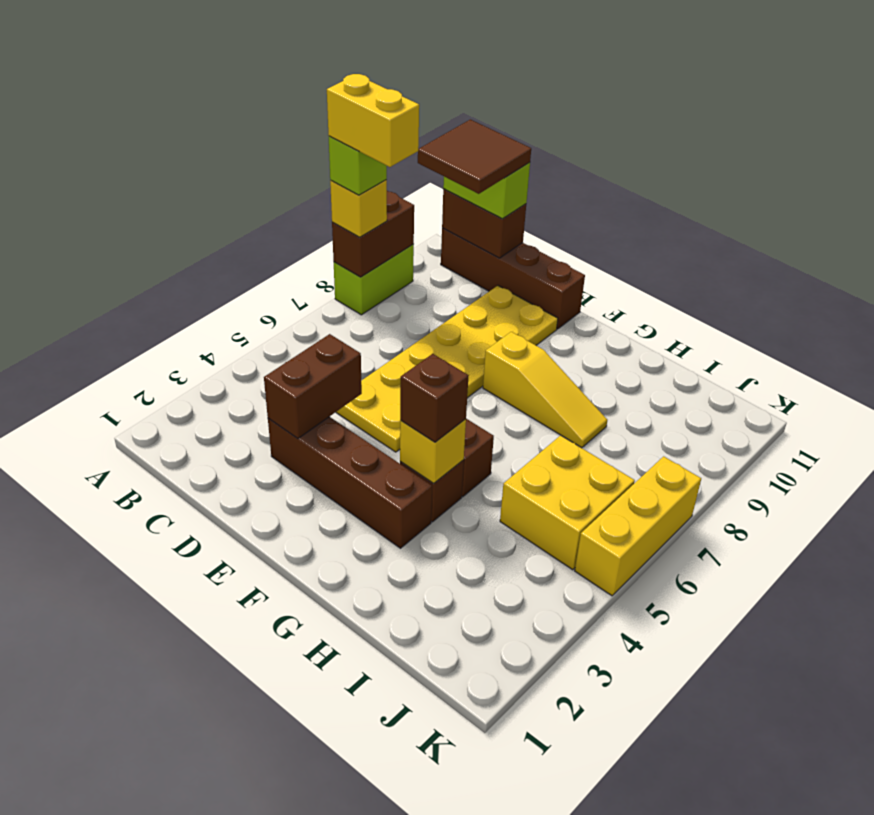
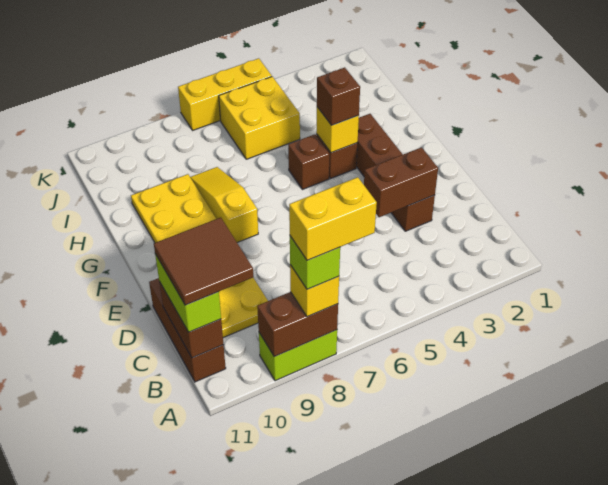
yellow brick A8:B8 level 5 -> yellow brick A7:A8 level 5
brown brick B11:E11 level 1 -> brown brick B11:D11 level 1
yellow plate D5:E10 level 1 -> yellow plate C9:H10 level 1

